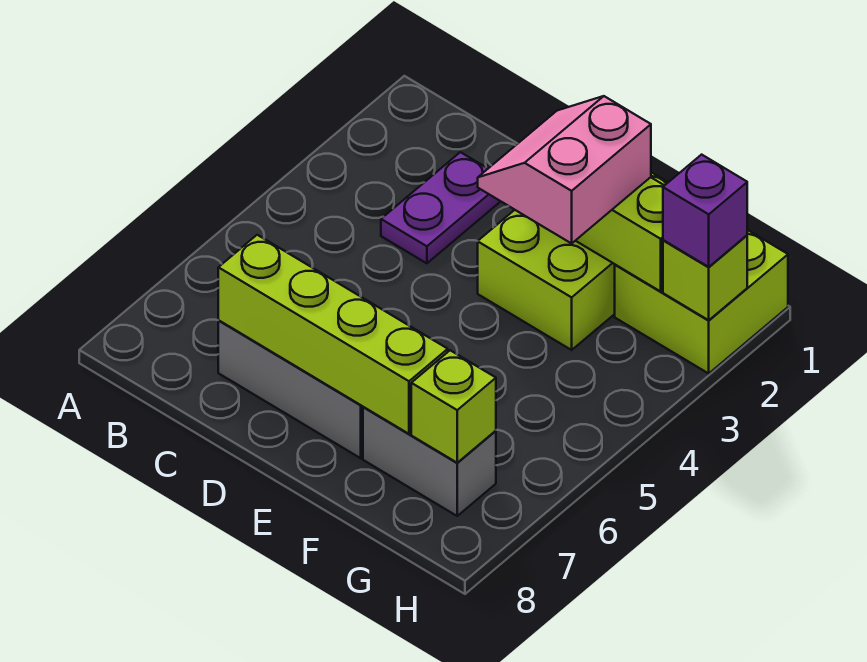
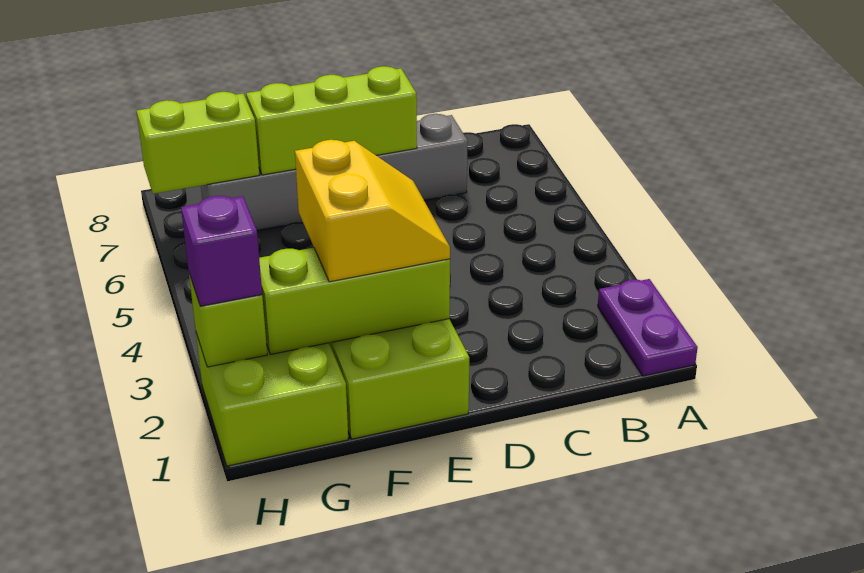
purple plate C2:C3 level 1 -> purple plate A1:A2 level 1
lime brick C7:F7 level 2 -> lime brick D7:F7 level 2
pink slope E2:F3 level 3 top F -> yellow slope E2:F3 level 3 top F
lime brick G7 level 2 -> lime brick G7:H7 level 2

